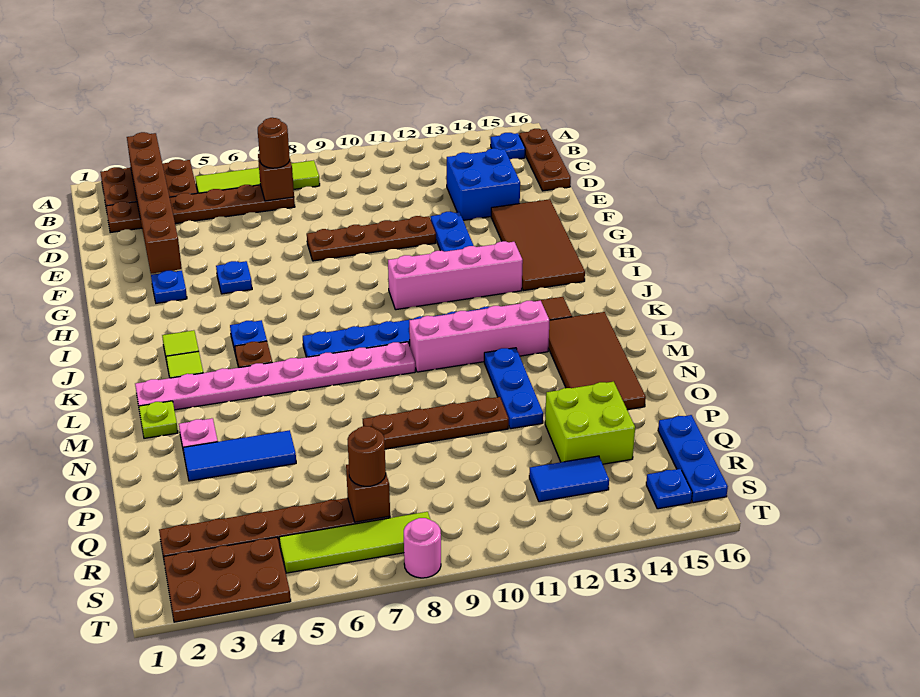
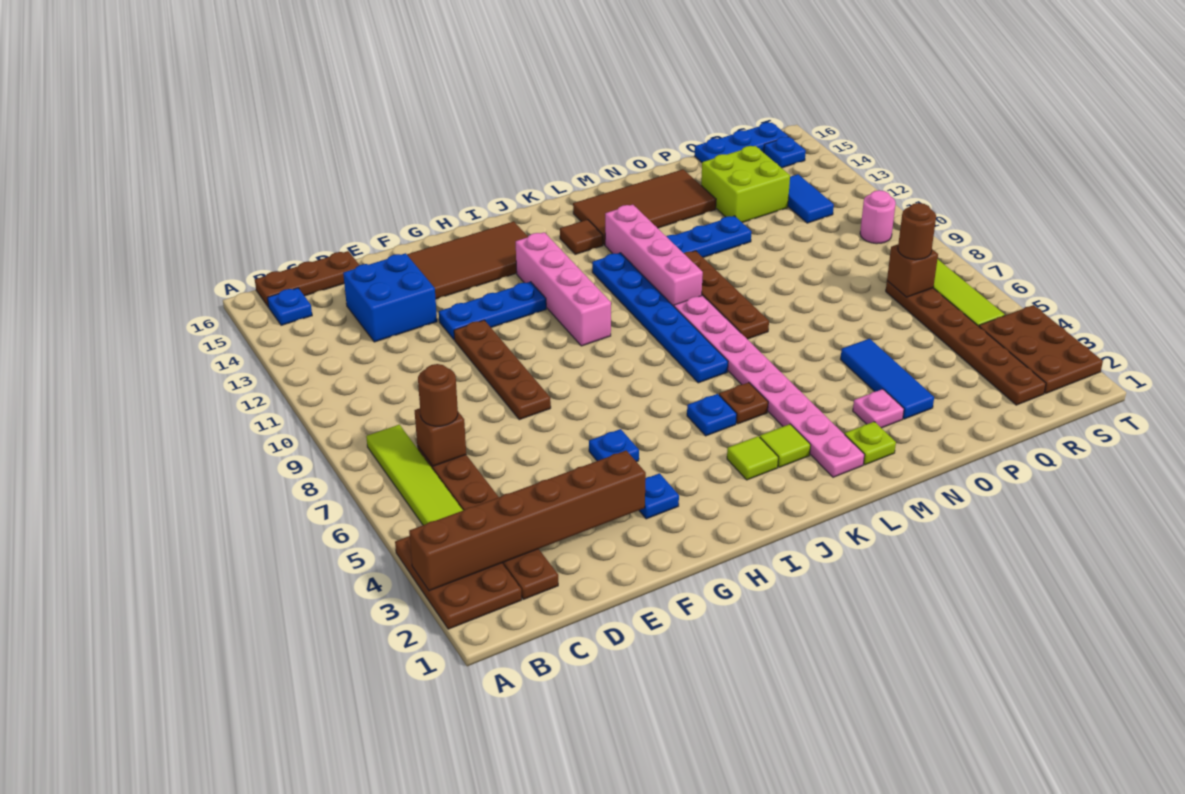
brown plate O8:O11 level 1 -> brown plate M8:M11 level 1
pink round brick T8 level 1 -> pink round brick S10 level 1

